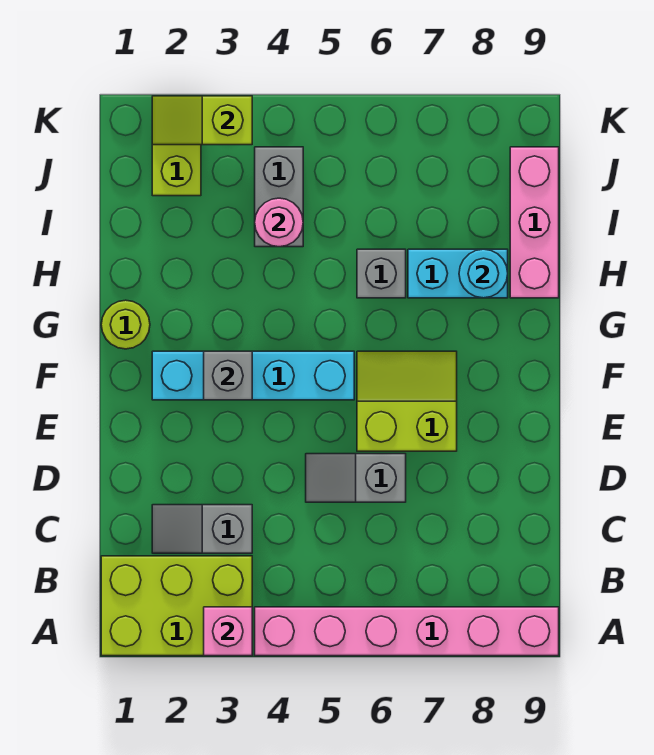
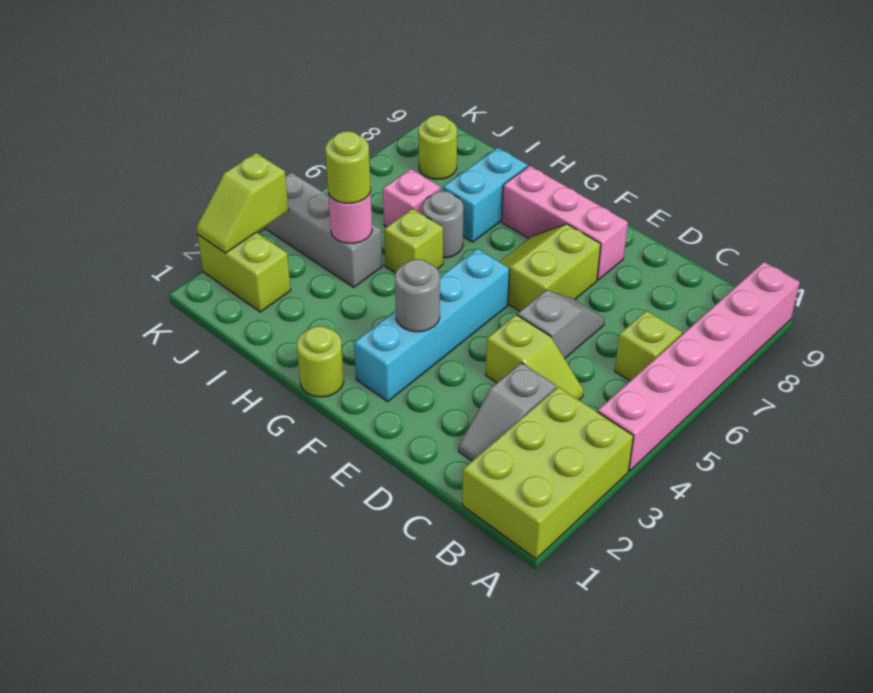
pink brick A3 level 2 -> pink brick I6 level 1
none -> lime brick B6 level 1
none -> lime slope C4:D4 level 1 top D
grey slope D5:D6 level 1 top 6 -> grey slope D5:D6 level 1 top 5
grey brick F3 level 2 -> grey round brick F3 level 2
none -> lime brick H5 level 1
grey brick H6 level 1 -> grey round brick H6 level 1
cyan round brick H8 level 2 -> none
pink brick H9:J9 level 1 -> pink brick E8:G8 level 1
grey brick I4:J4 level 1 -> grey brick I4:K4 level 1
none -> lime round brick I4 level 3
none -> lime round brick J8 level 1

